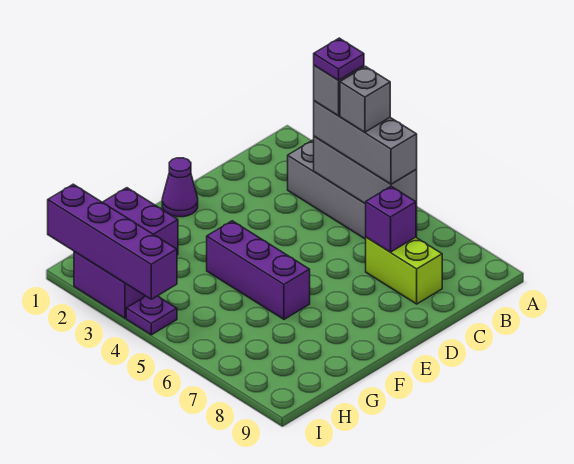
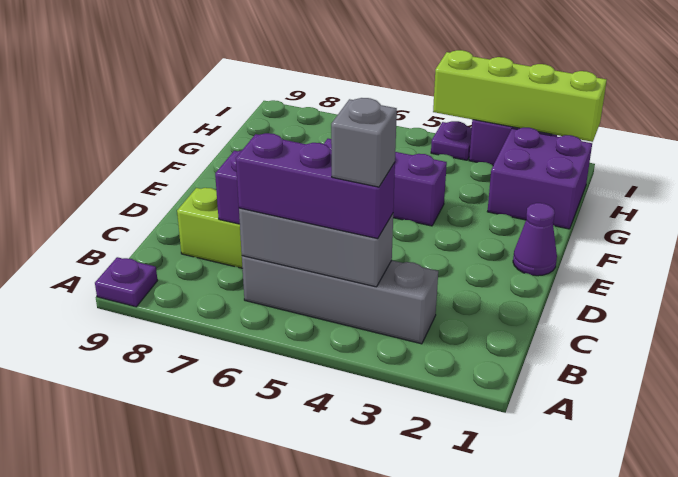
grey brick B4:B6 level 3 -> purple brick B4:B6 level 3
purple plate B4 level 5 -> purple plate A9 level 1
grey brick B5 level 4 -> none
purple brick I1:I4 level 2 -> lime brick I1:I4 level 2

